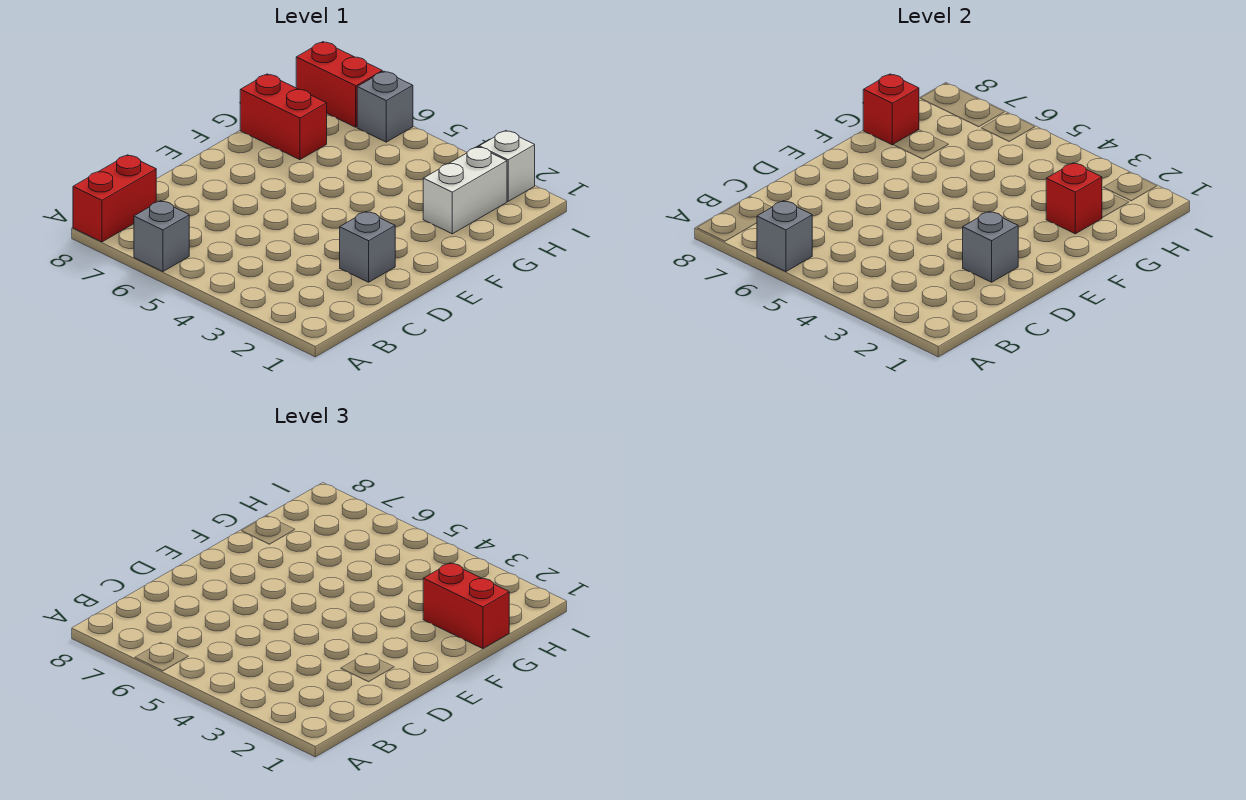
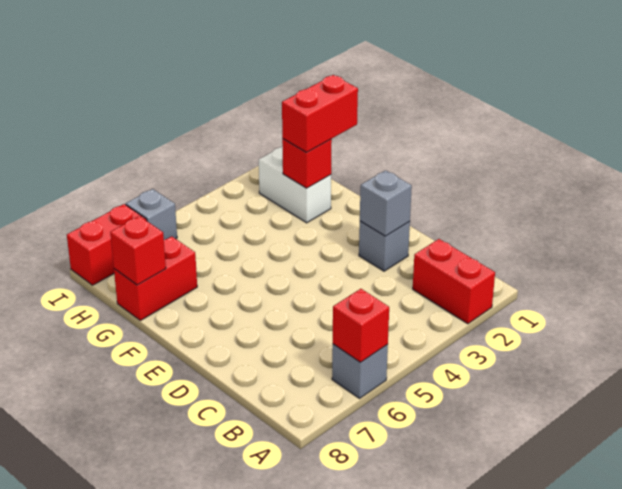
grey brick A6 level 2 -> red brick A6 level 2
red brick A8:B8 level 1 -> red brick A2:B2 level 1
white brick I2 level 1 -> none

